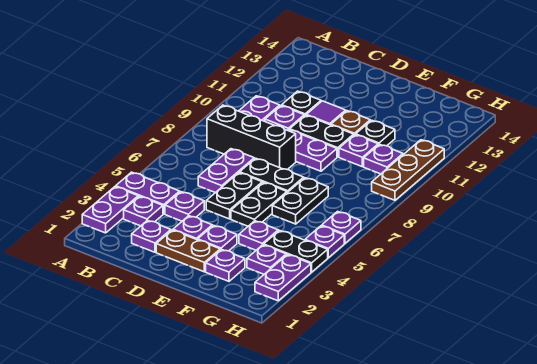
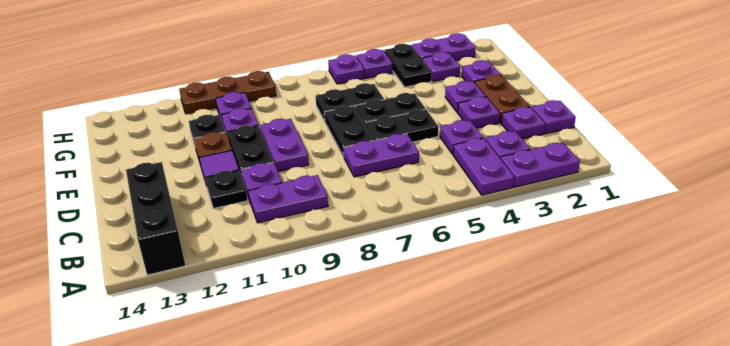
black brick B8:D8 level 1 -> black brick A13:C13 level 1
purple plate F4 level 1 -> purple plate C1 level 1

